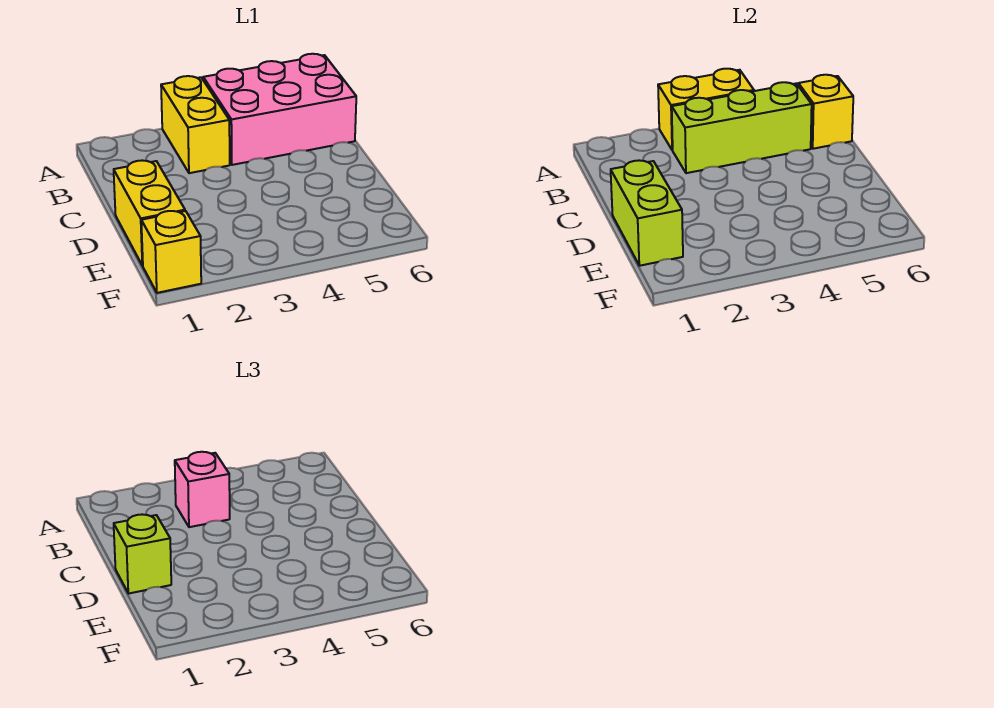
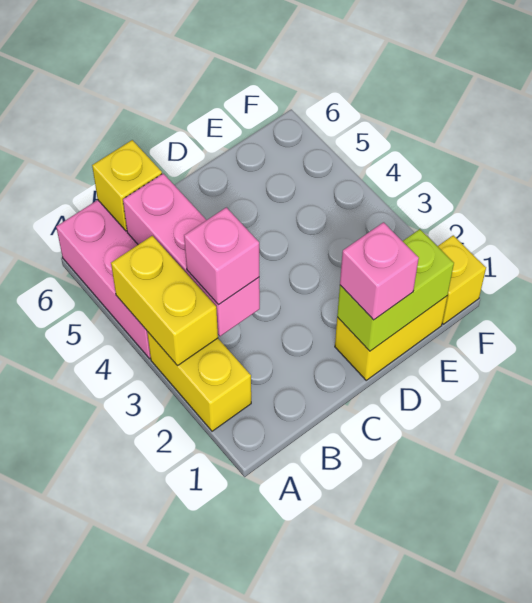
yellow brick A3:B3 level 1 -> yellow brick A2:A3 level 1
lime brick B3:B5 level 2 -> pink brick B3:B5 level 2
lime brick D1 level 3 -> pink brick D1 level 3

